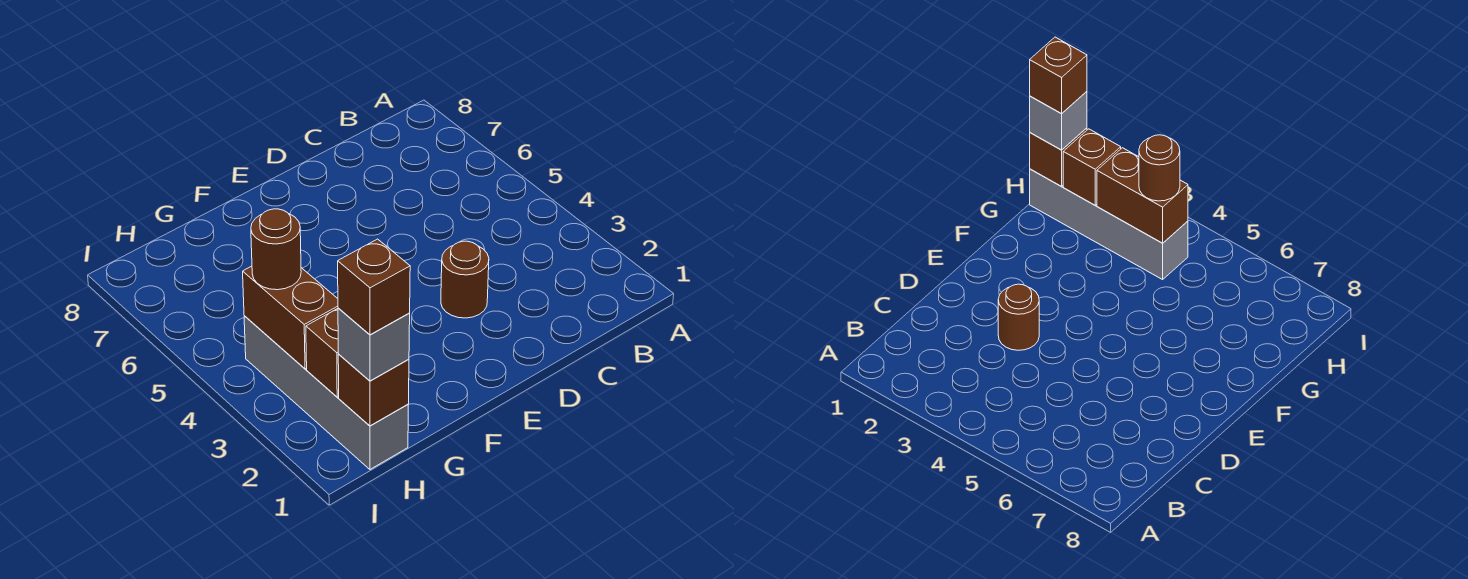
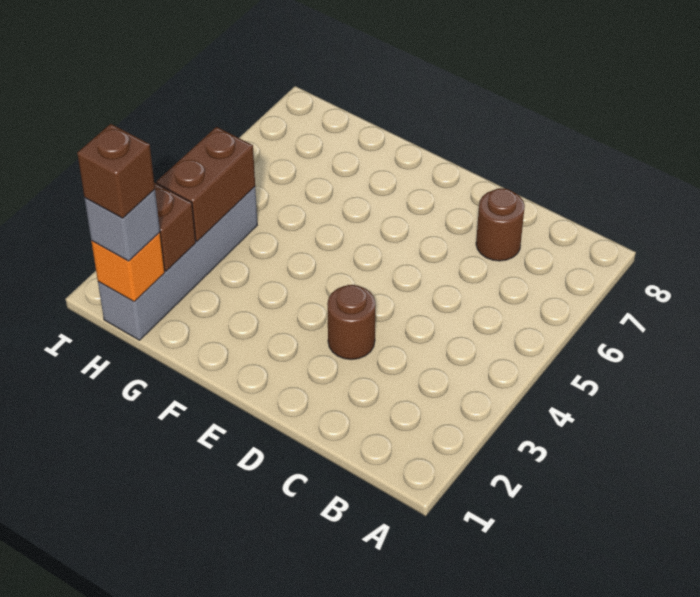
brown brick H1 level 2 -> orange brick H1 level 2
brown round brick H4 level 3 -> brown round brick C7 level 1

